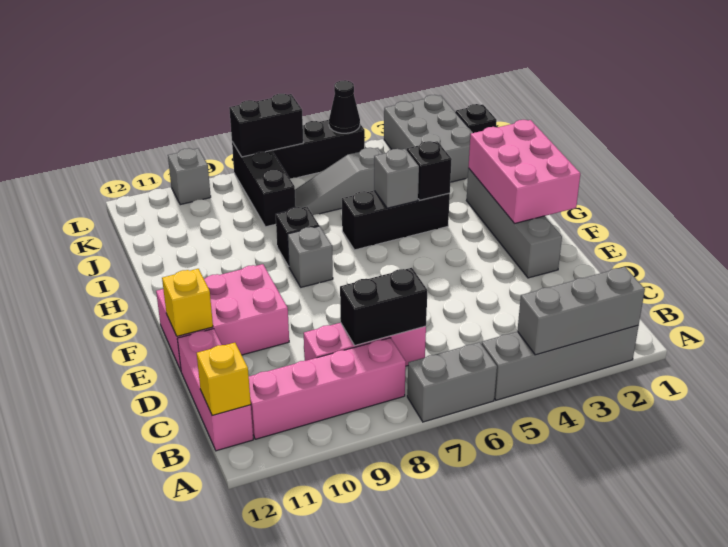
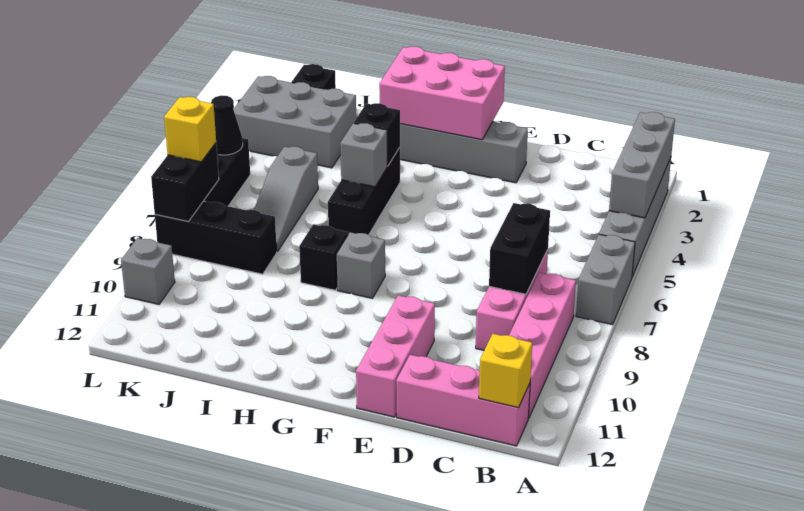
pink brick E10:F12 level 1 -> pink brick E10:E12 level 1
yellow brick E12 level 2 -> yellow brick L7 level 3

